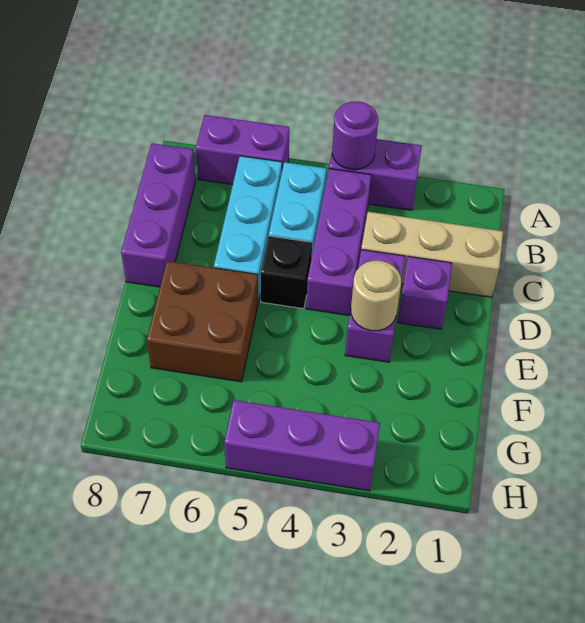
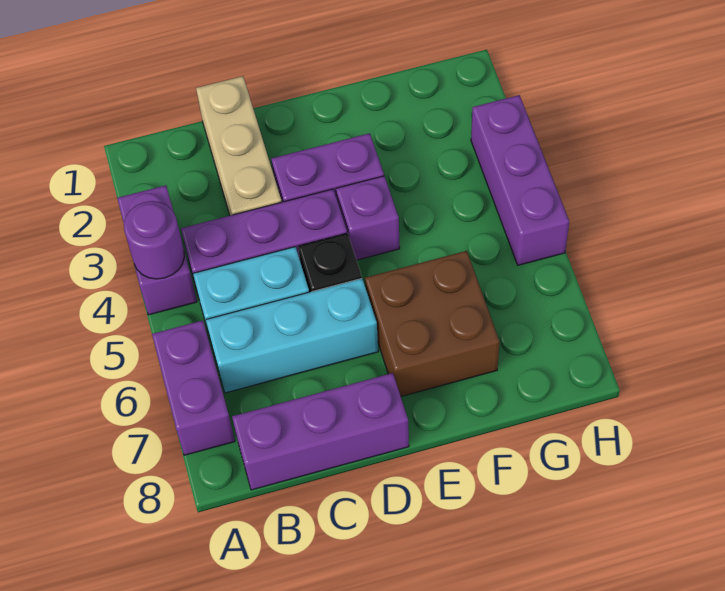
purple brick D2 level 1 -> purple brick E4 level 1
tan round brick E3 level 2 -> none

